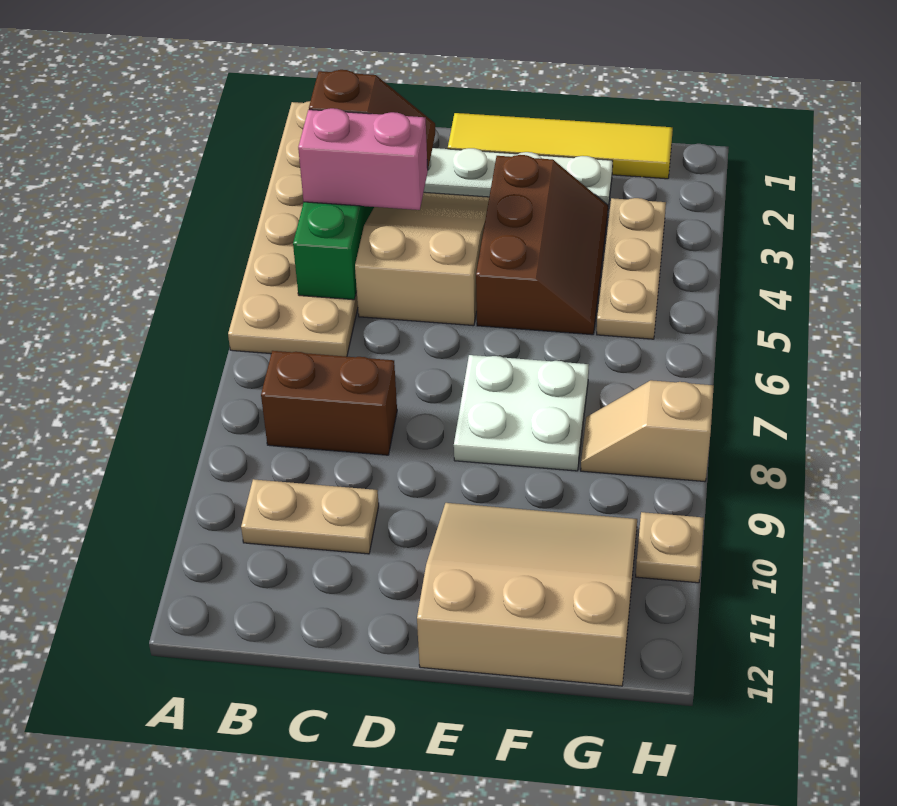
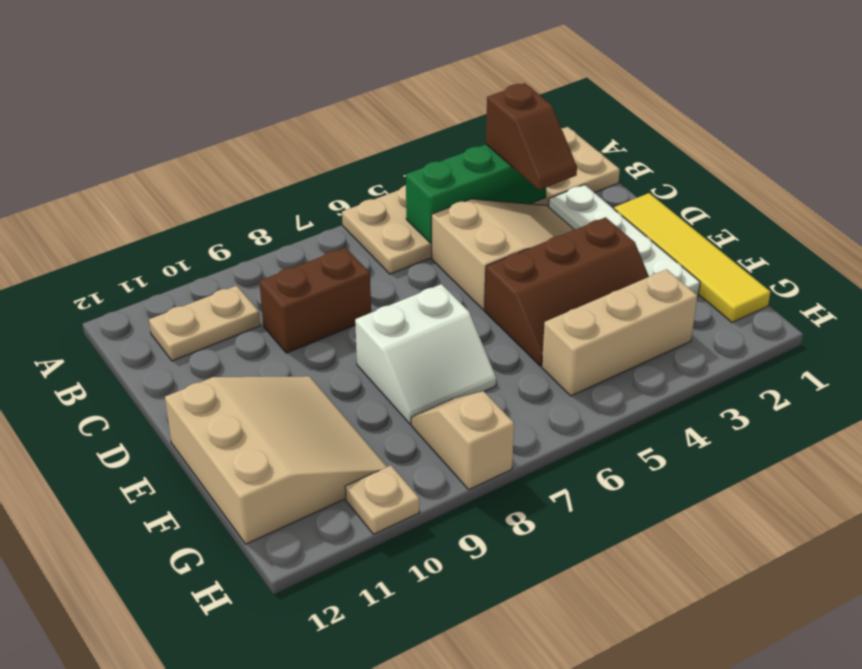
pink brick B4:C4 level 3 -> none
brown brick B8:C8 level 1 -> brown brick C8:C9 level 1
tan plate B10:C10 level 1 -> tan plate B10:B11 level 1
white plate E7:F8 level 1 -> white slope E7:F8 level 1 top E
tan plate G3:G5 level 1 -> tan brick G3:G5 level 1

